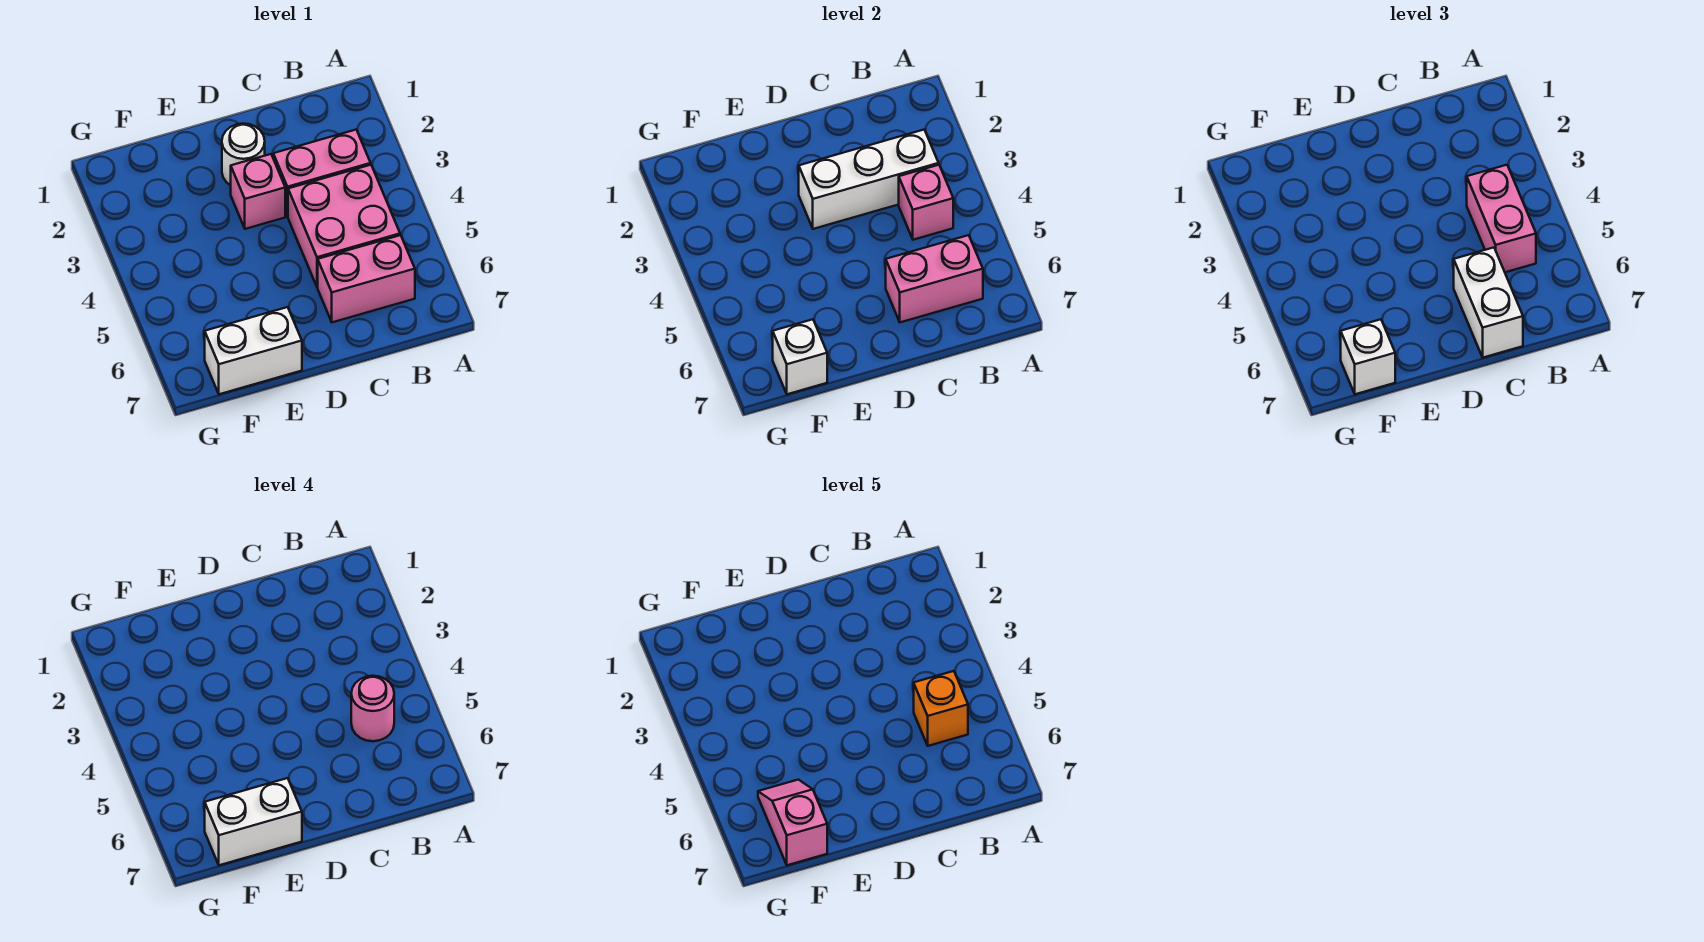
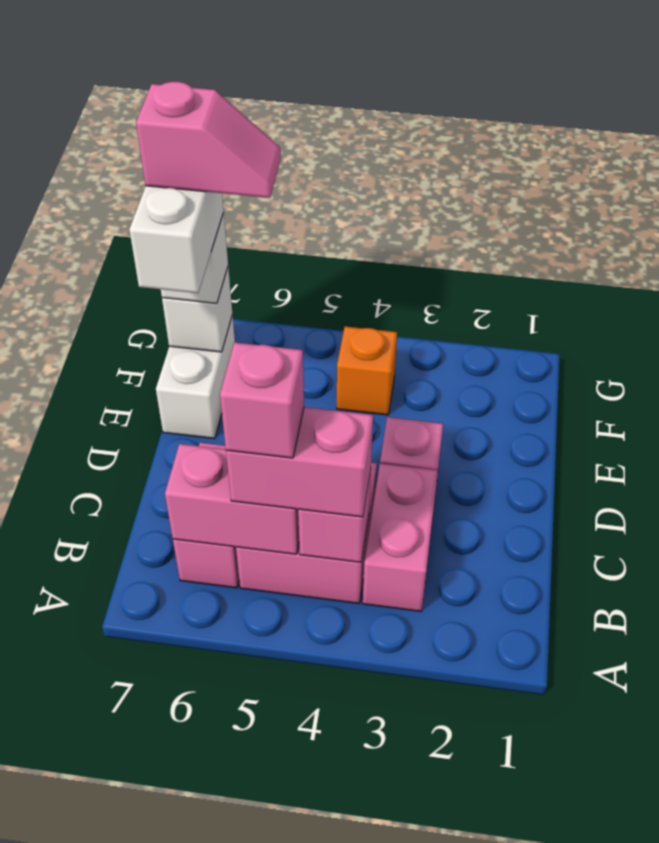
white brick B3:D3 level 2 -> none
pink round brick B5 level 4 -> pink brick B5 level 4
orange brick B5 level 5 -> orange brick F4 level 1
pink brick B6:C6 level 2 -> pink brick B5:B6 level 2
white brick C6:C7 level 3 -> none
white round brick D2 level 1 -> none

